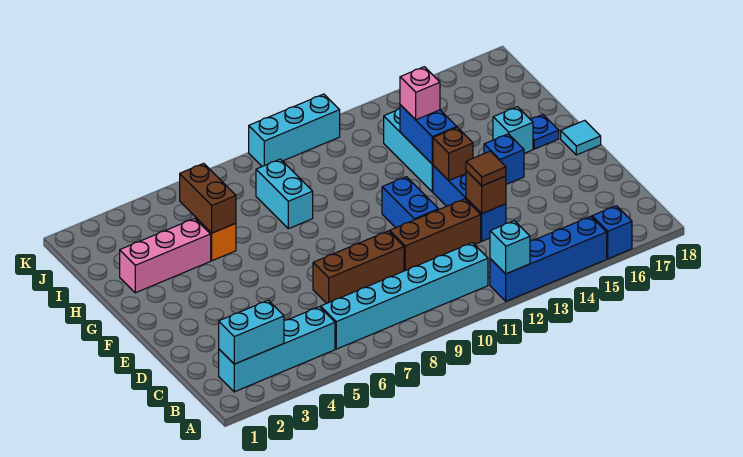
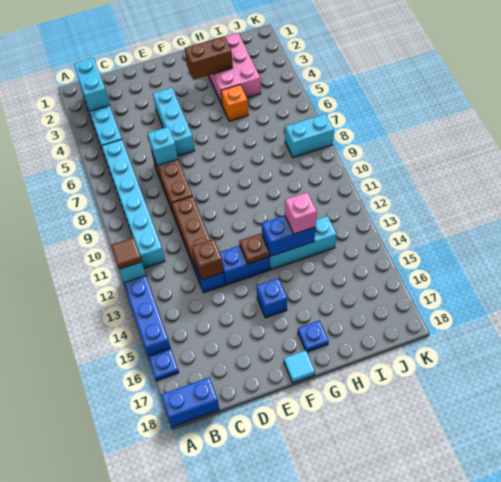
blue brick A16 level 1 -> blue plate A16 level 1
brown tile D13 level 3 -> brown tile A12 level 3
blue brick E11:F11 level 1 -> blue brick A18:B18 level 1
brown brick F13 level 2 -> brown plate F13 level 2
cyan brick G16 level 1 -> cyan brick D7 level 2
pink brick H2:H4 level 1 -> pink brick H2:I4 level 1
brown brick H5:I5 level 2 -> brown brick G3:H3 level 2
cyan brick H8:I8 level 1 -> cyan brick J8:K8 level 1
cyan brick K9:K11 level 1 -> cyan brick E4:E6 level 1

